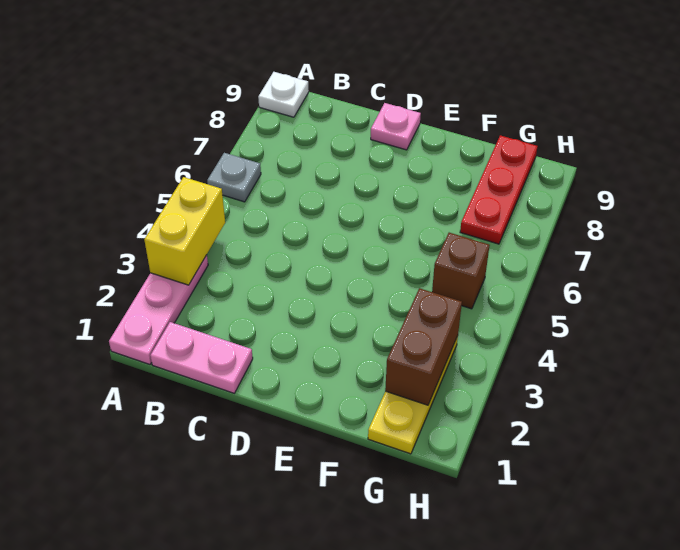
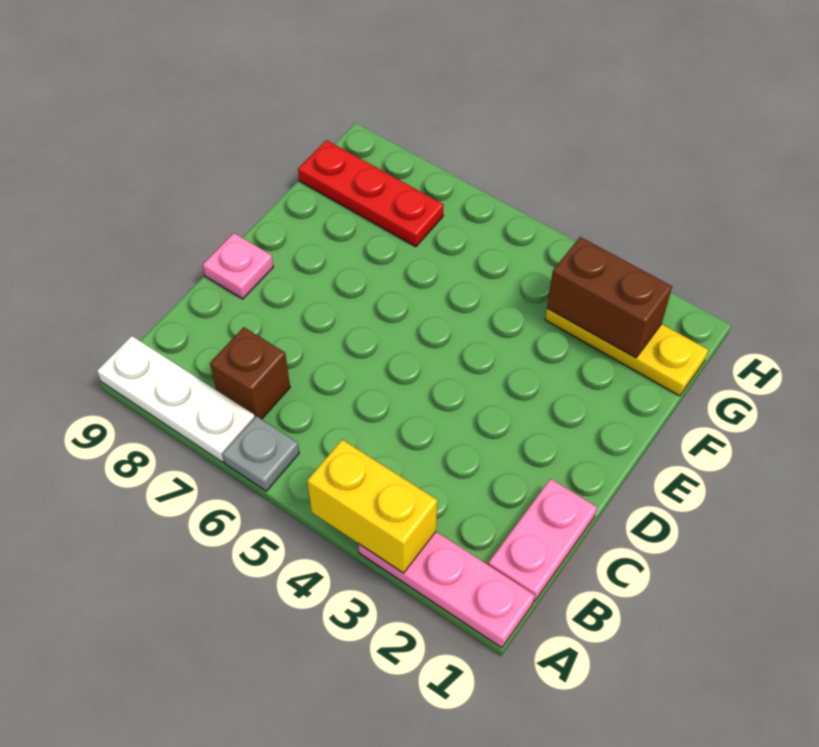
white plate A9 level 1 -> white plate A7:A9 level 1
brown brick G5 level 1 -> brown brick B7 level 1

